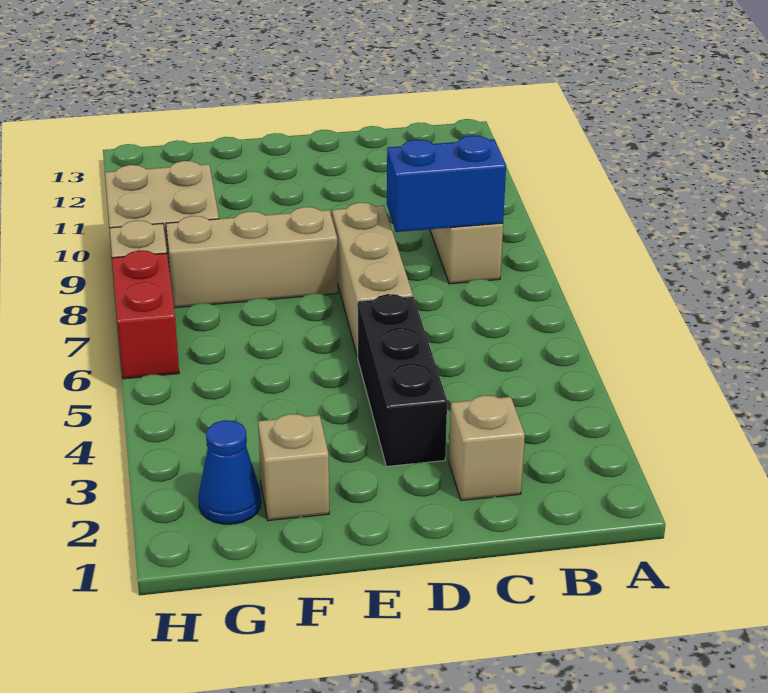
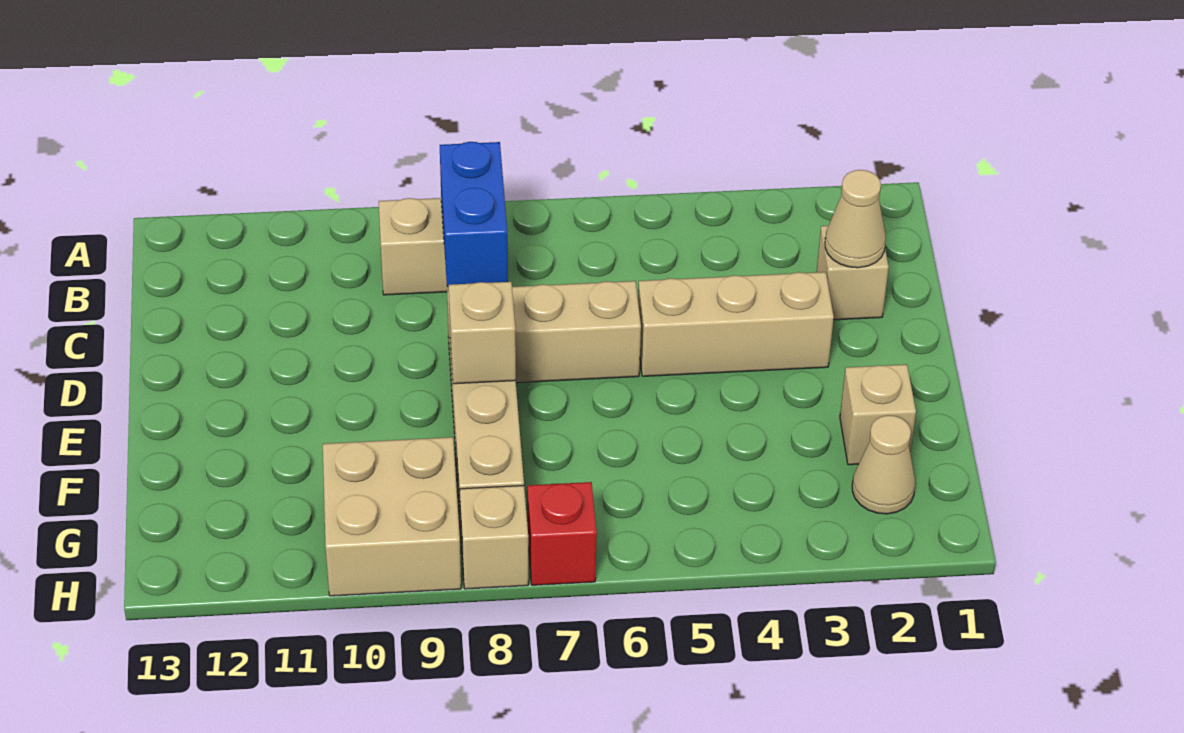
none -> tan cone C2 level 2
black brick D3:D5 level 1 -> tan brick D3:D5 level 1
none -> tan brick E8 level 2
blue cone G2 level 1 -> tan cone G2 level 1
red brick H6:H7 level 1 -> red brick H7 level 1

